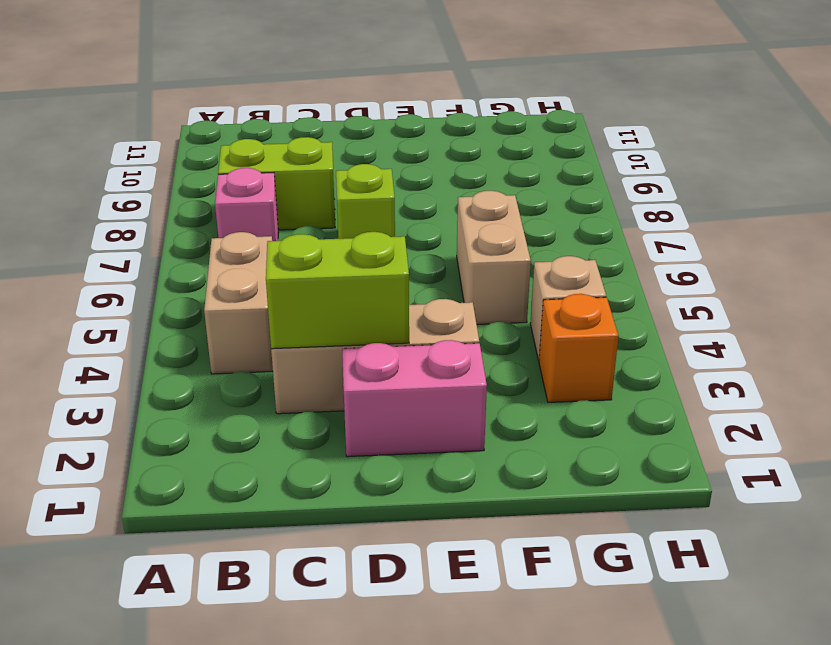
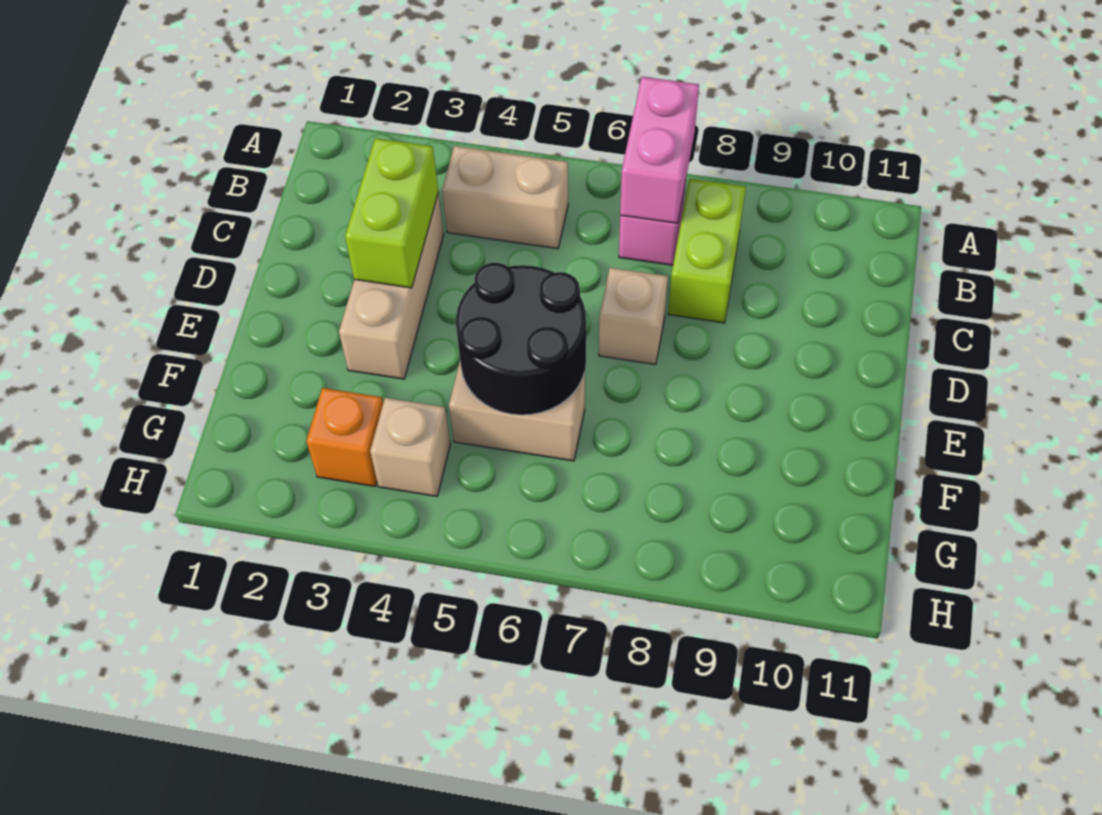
pink brick D2:E2 level 1 -> pink brick A7:B7 level 2
lime brick D7 level 1 -> tan brick D7 level 1
none -> black round brick E5:F6 level 2

